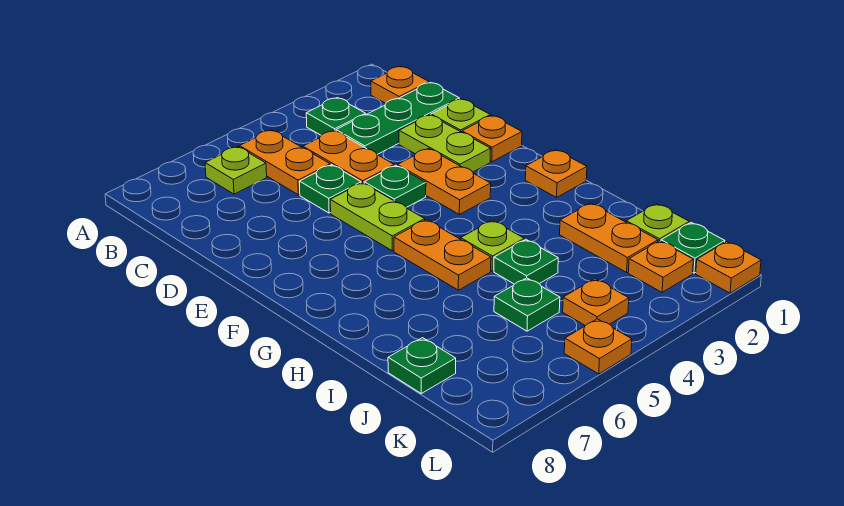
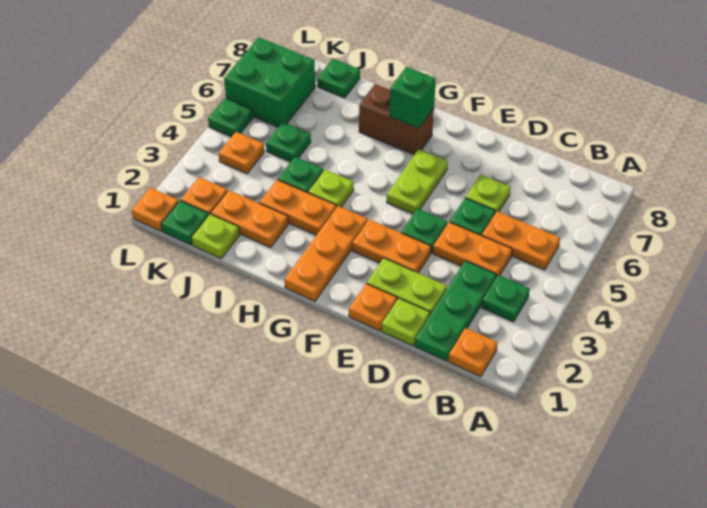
lime plate B6 level 1 -> lime plate D6 level 1
lime plate E5:F5 level 1 -> lime plate F5:F6 level 1
orange plate G1 level 1 -> orange plate G1:G3 level 1
orange plate G5:H5 level 1 -> orange plate H3:I3 level 1
none -> brown brick G7:H7 level 1
none -> green brick G7 level 2
none -> green brick K6:L7 level 1
orange plate L5 level 1 -> green plate L5 level 1

